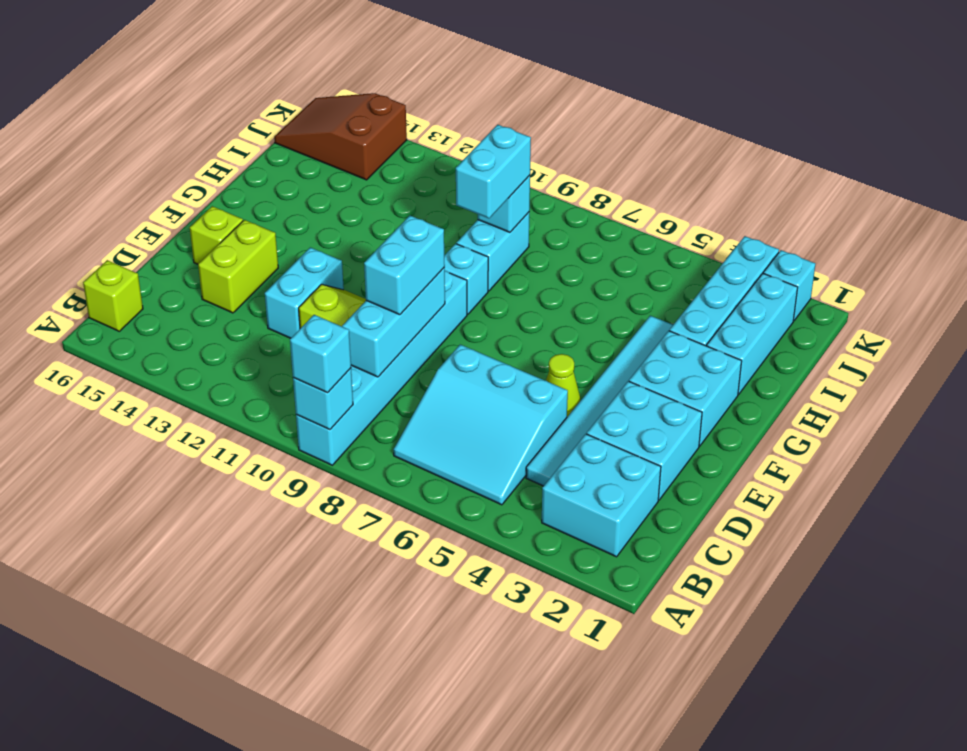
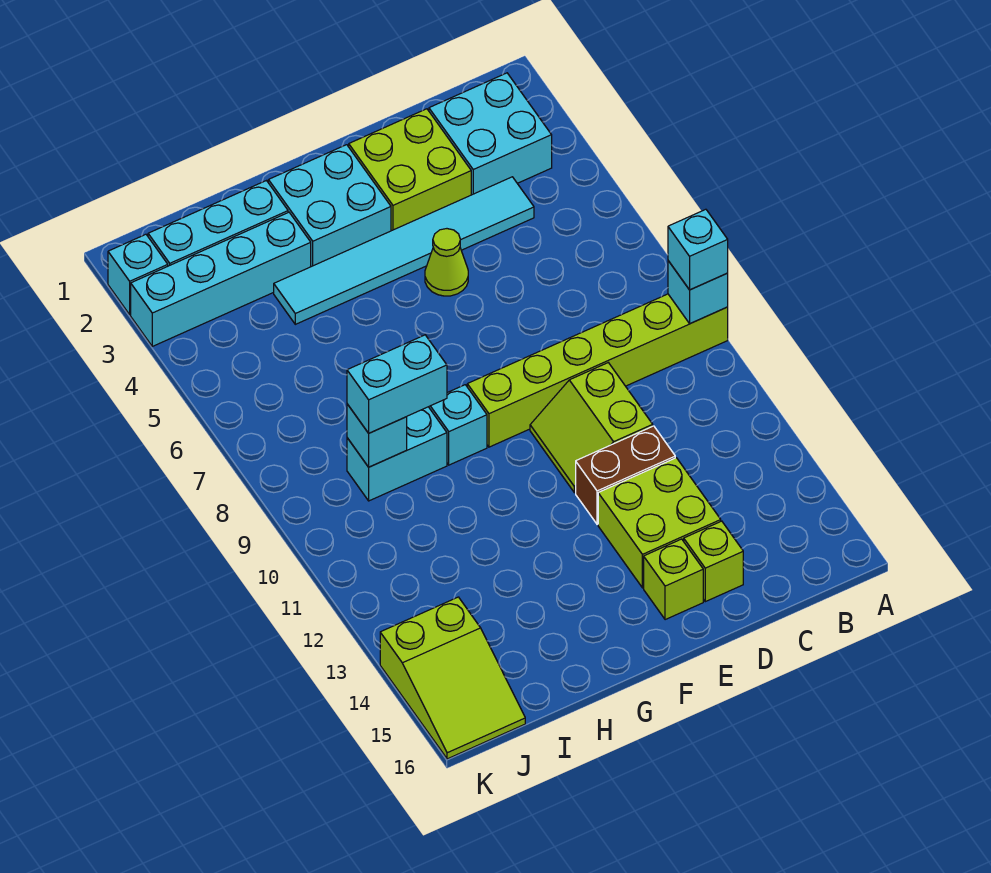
cyan brick A9:F9 level 1 -> lime brick A9:F9 level 1
cyan slope B5:D7 level 1 top D -> none
lime brick B16 level 1 -> lime brick D15 level 1
cyan brick C9:E9 level 2 -> none
cyan brick D2:E3 level 1 -> lime brick D2:E3 level 1
cyan brick D9:E9 level 3 -> none
cyan brick D12:E12 level 1 -> brown brick D12:E12 level 1
lime brick D14:E14 level 1 -> lime brick D13:E14 level 1
brown slope J14:K16 level 1 top 14 -> lime slope J14:K16 level 1 top 14

